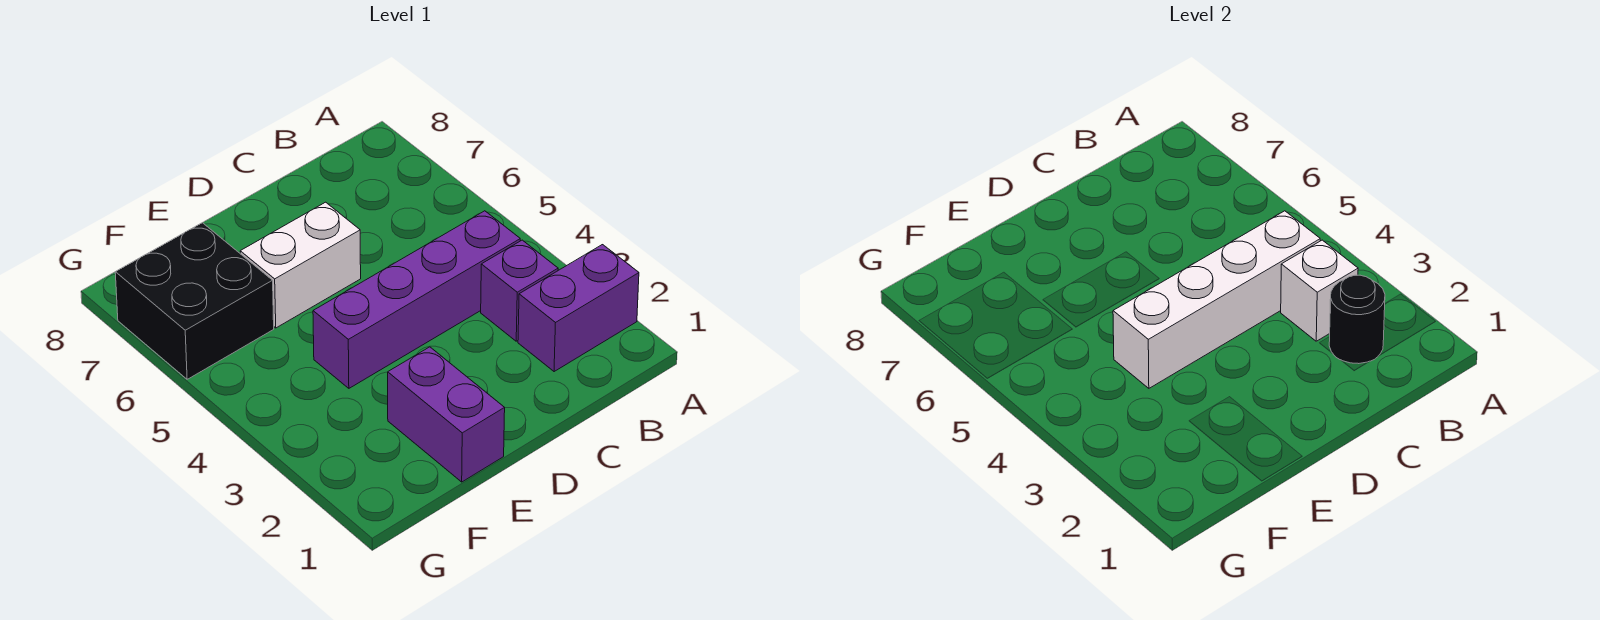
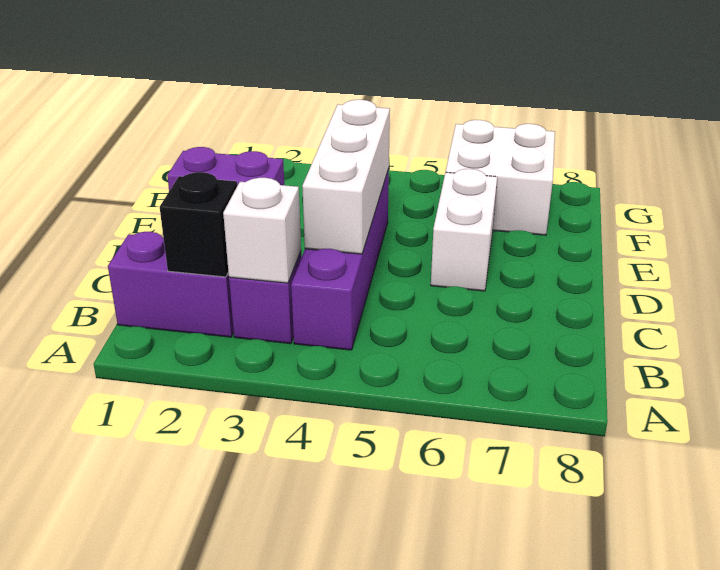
purple brick A2:B2 level 1 -> purple brick B1:B2 level 1
black round brick B2 level 2 -> black brick B2 level 2
white brick B4:E4 level 2 -> white brick C4:E4 level 2
black brick F6:G7 level 1 -> white brick F6:G7 level 1

